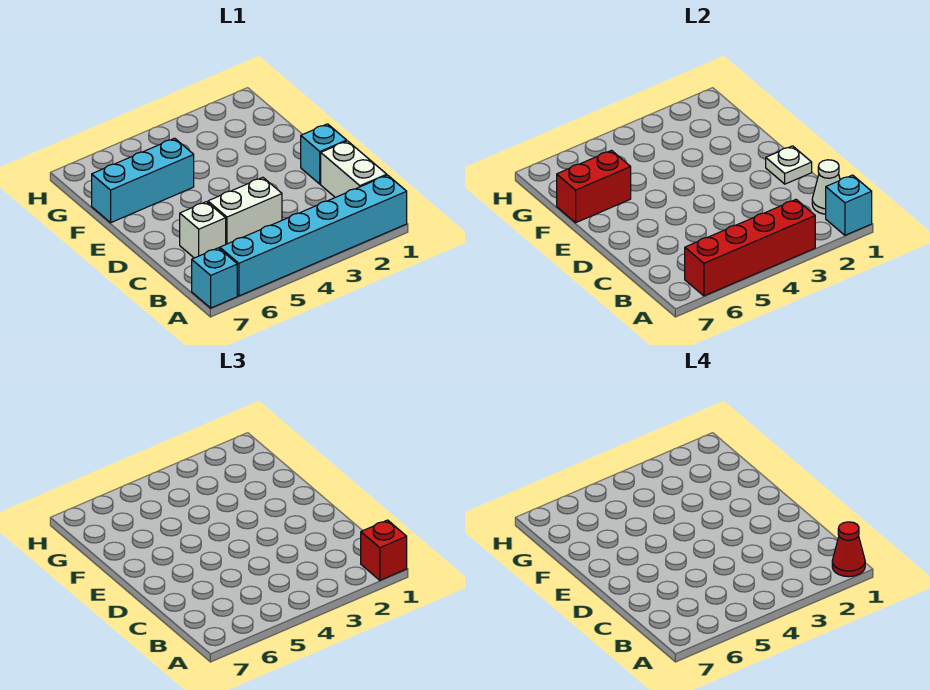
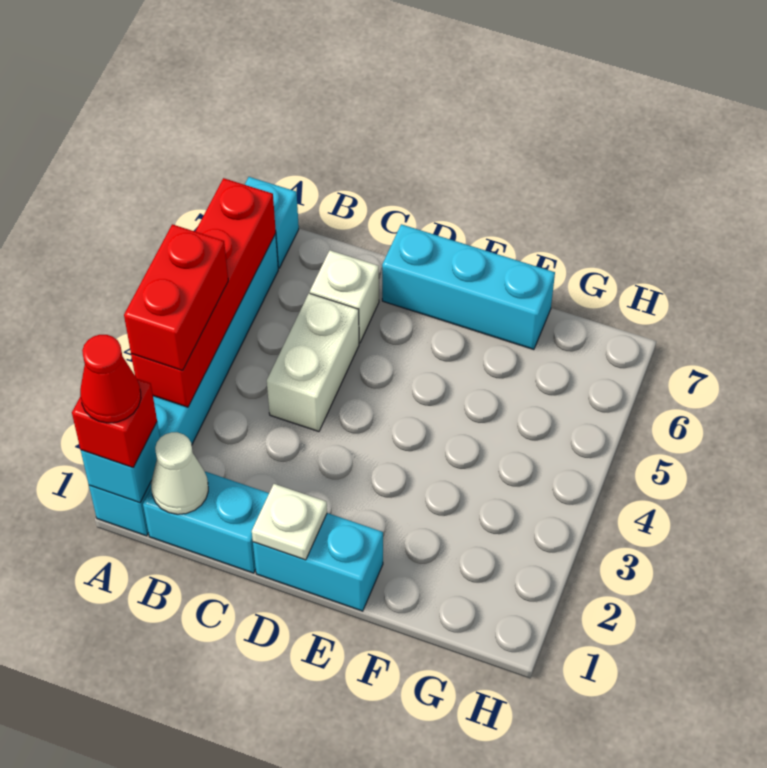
white brick B1:C1 level 1 -> cyan brick B1:C1 level 1
cyan brick D1 level 1 -> cyan brick D1:E1 level 1
cyan brick F5:F7 level 1 -> cyan brick D7:F7 level 1
red brick F6:F7 level 2 -> red brick A3:A4 level 3

